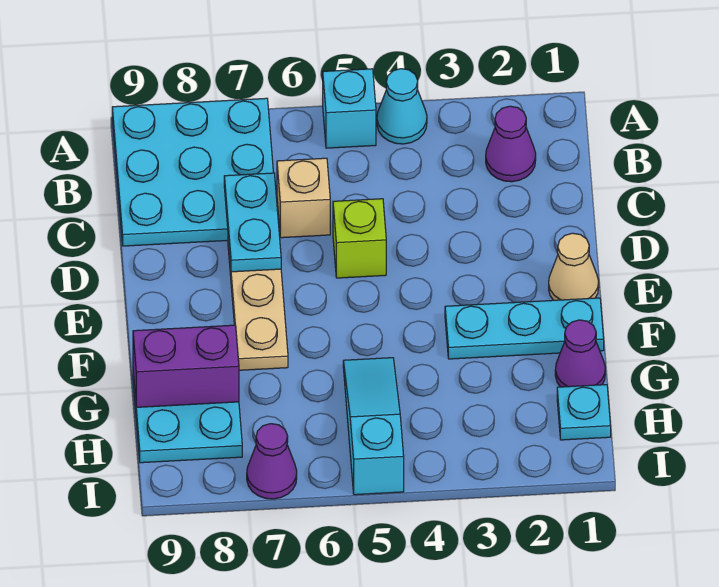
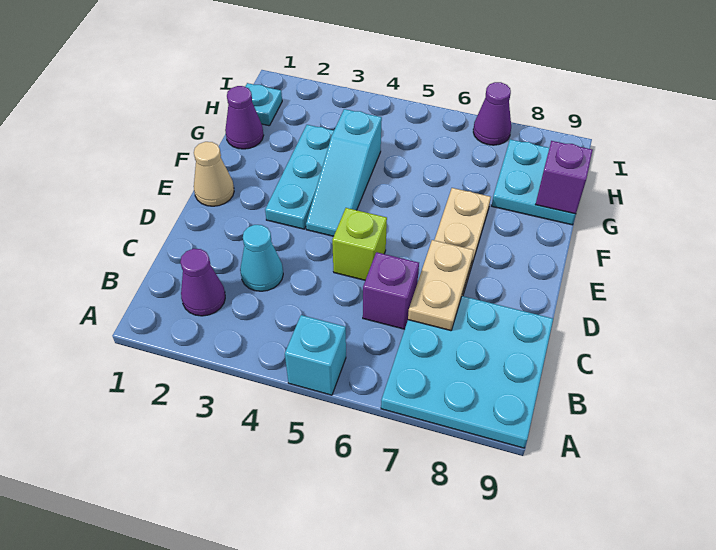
cyan cone A4 level 1 -> cyan cone C3 level 1
tan brick C6 level 1 -> purple brick C6 level 1
cyan plate C7:D7 level 2 -> tan plate C7:D7 level 2
cyan plate F1:F3 level 1 -> cyan plate E3:G3 level 1
cyan slope G5:I5 level 1 top I -> cyan slope E4:G4 level 1 top G
purple brick G8:G9 level 2 -> purple brick G9 level 2

